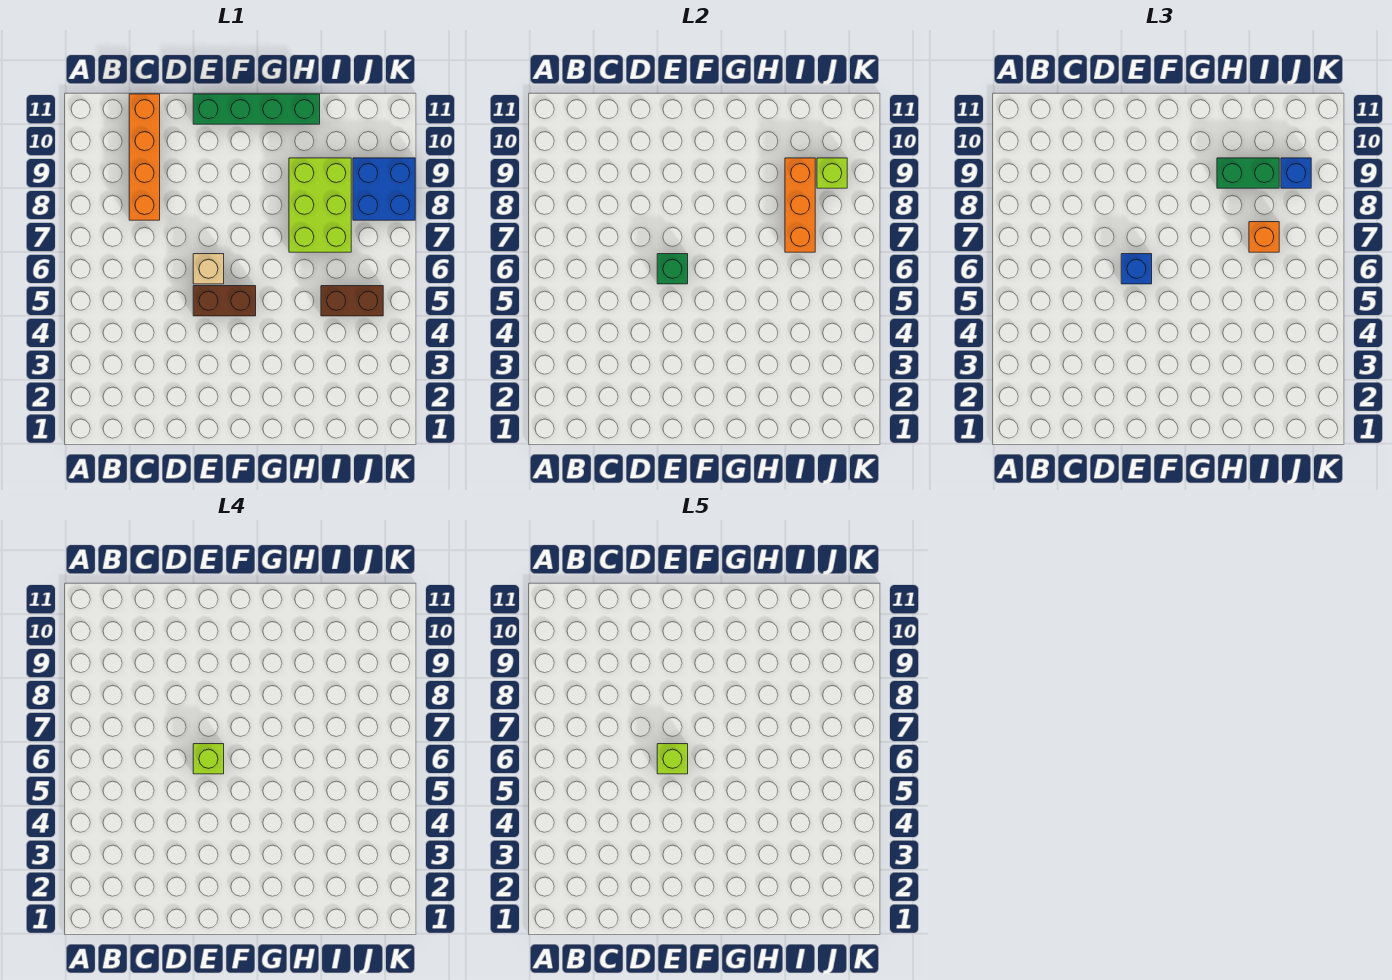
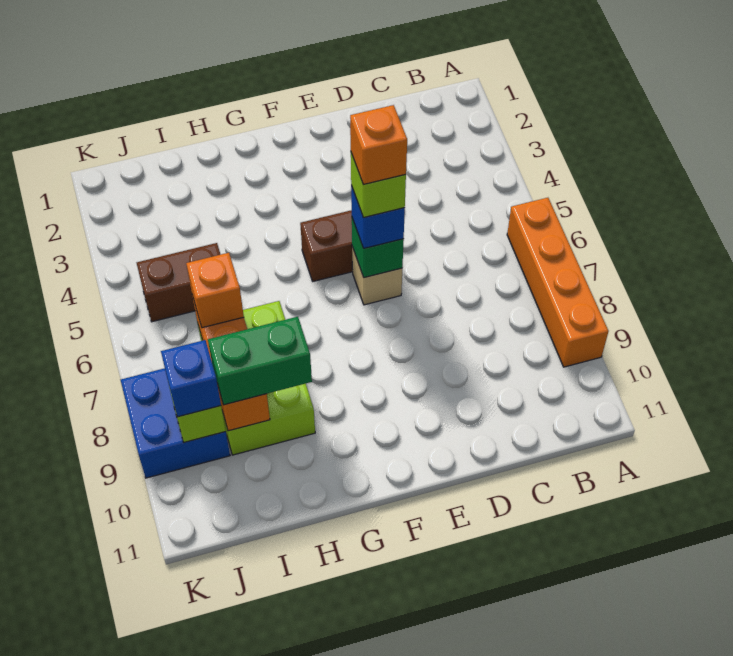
orange brick C8:C11 level 1 -> orange brick A6:A9 level 1
lime brick E6 level 5 -> orange brick E6 level 5
green brick E11:H11 level 1 -> none

